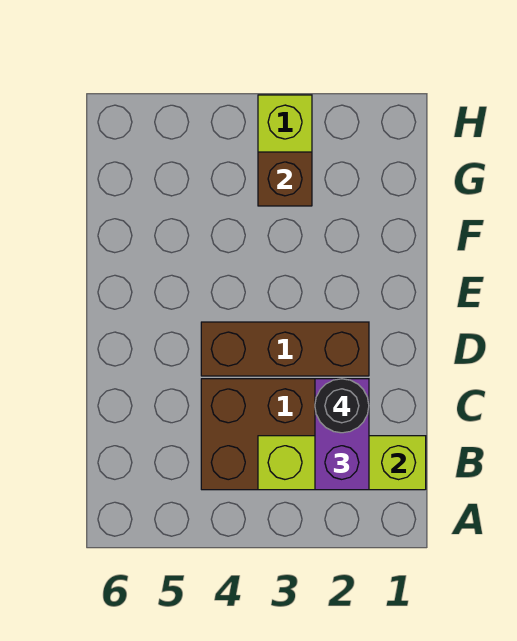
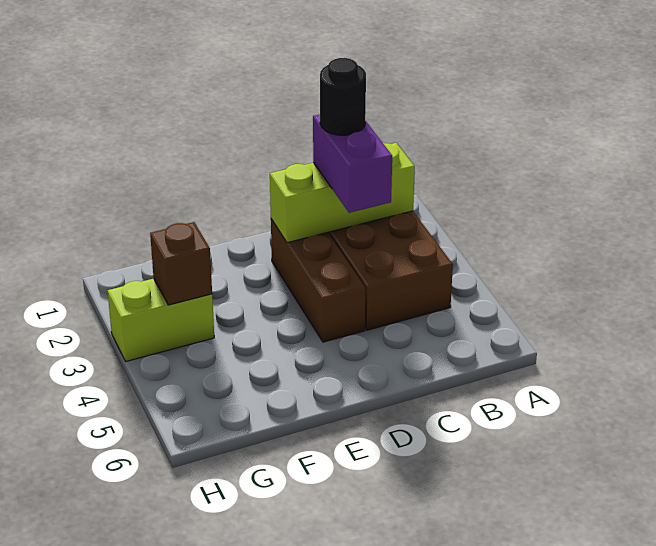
lime brick B1:B3 level 2 -> lime brick B2:D2 level 2
purple brick B2:C2 level 3 -> purple brick C2:C3 level 3

